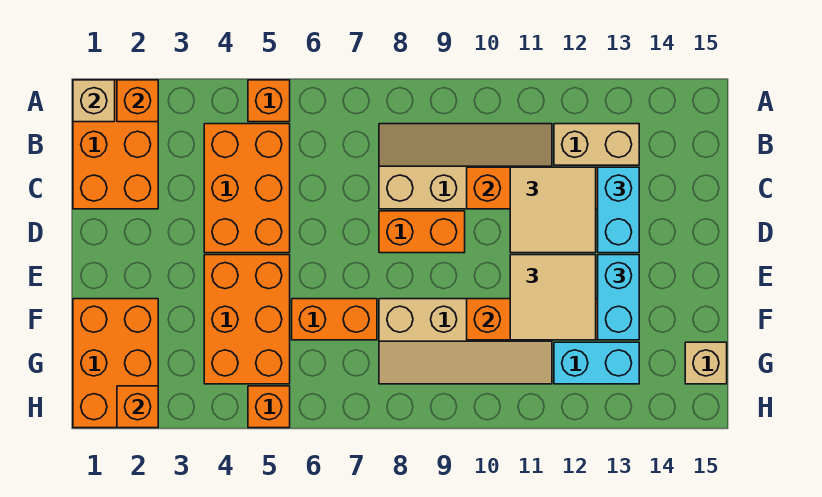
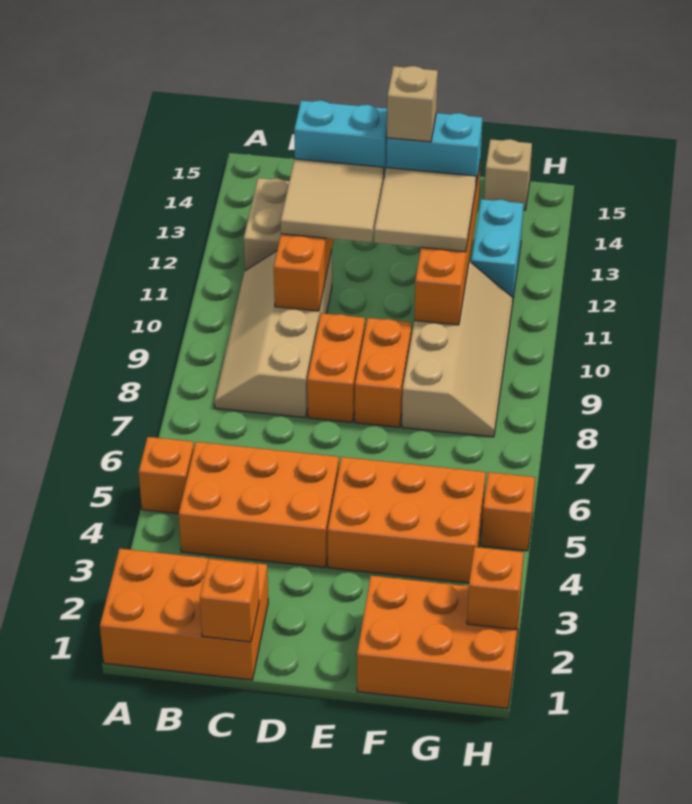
tan brick A1 level 2 -> tan brick E13 level 4
orange brick A2 level 2 -> orange brick C1 level 2
orange brick F6:F7 level 1 -> orange brick E8:E9 level 1

